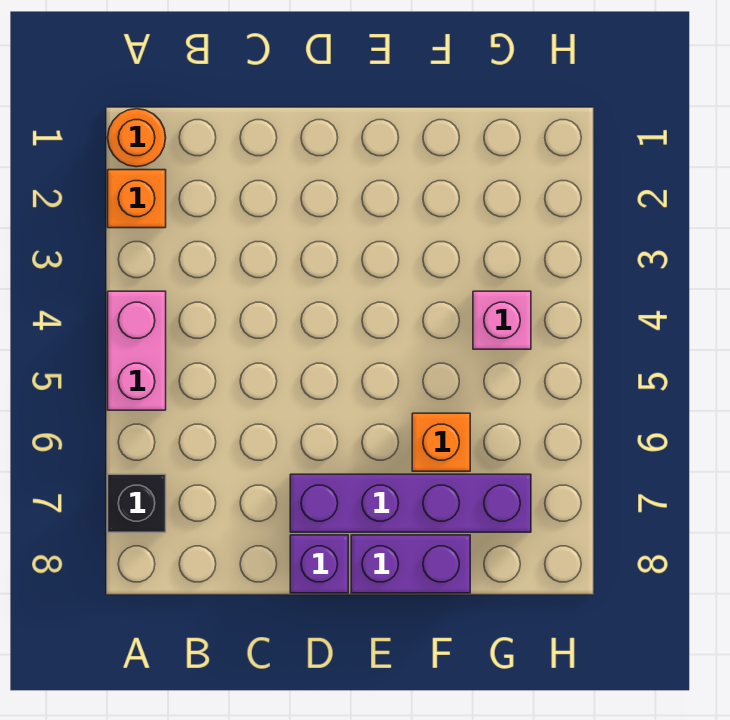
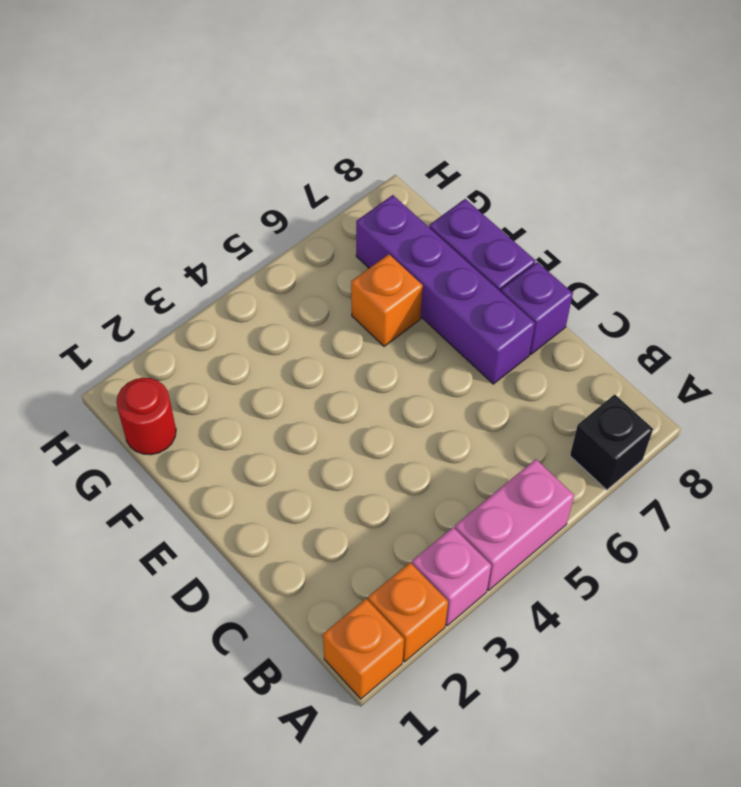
orange round brick A1 level 1 -> orange brick A1 level 1
none -> red round brick G1 level 1
pink brick G4 level 1 -> pink brick A3 level 1

